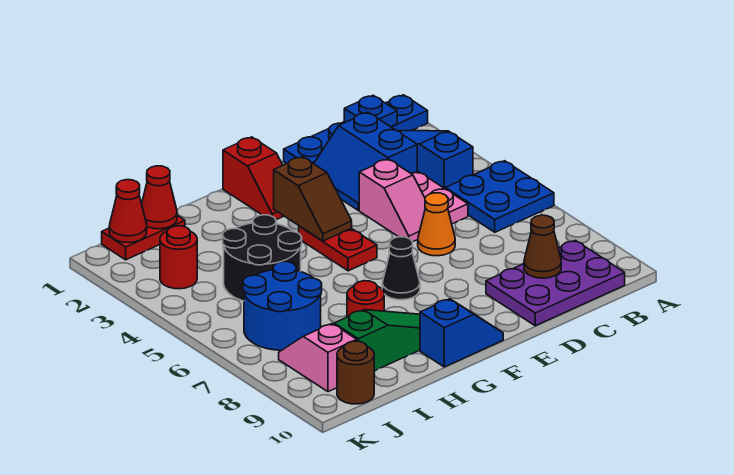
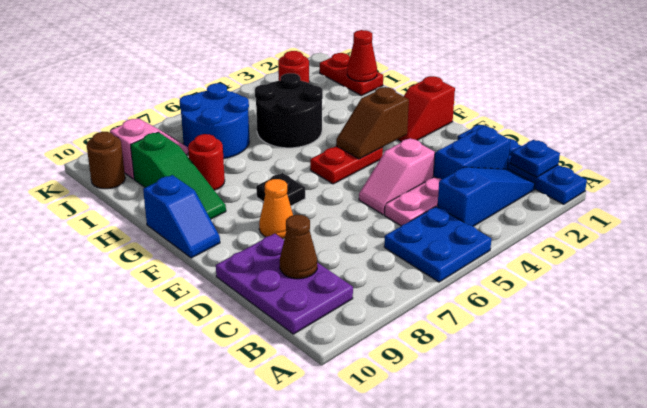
orange cone D6 level 1 -> orange cone E8 level 1
black cone F7 level 1 -> black plate F7 level 1
red cone J1 level 2 -> none

